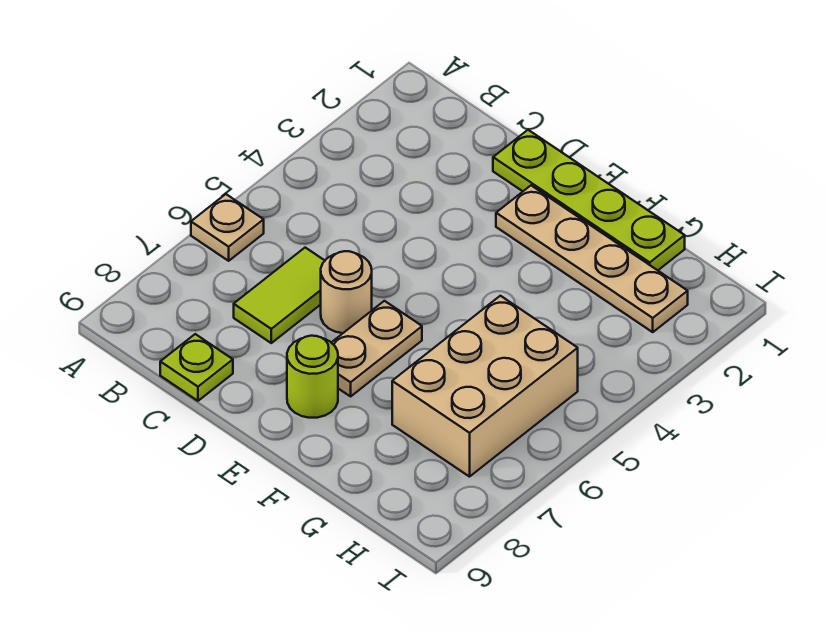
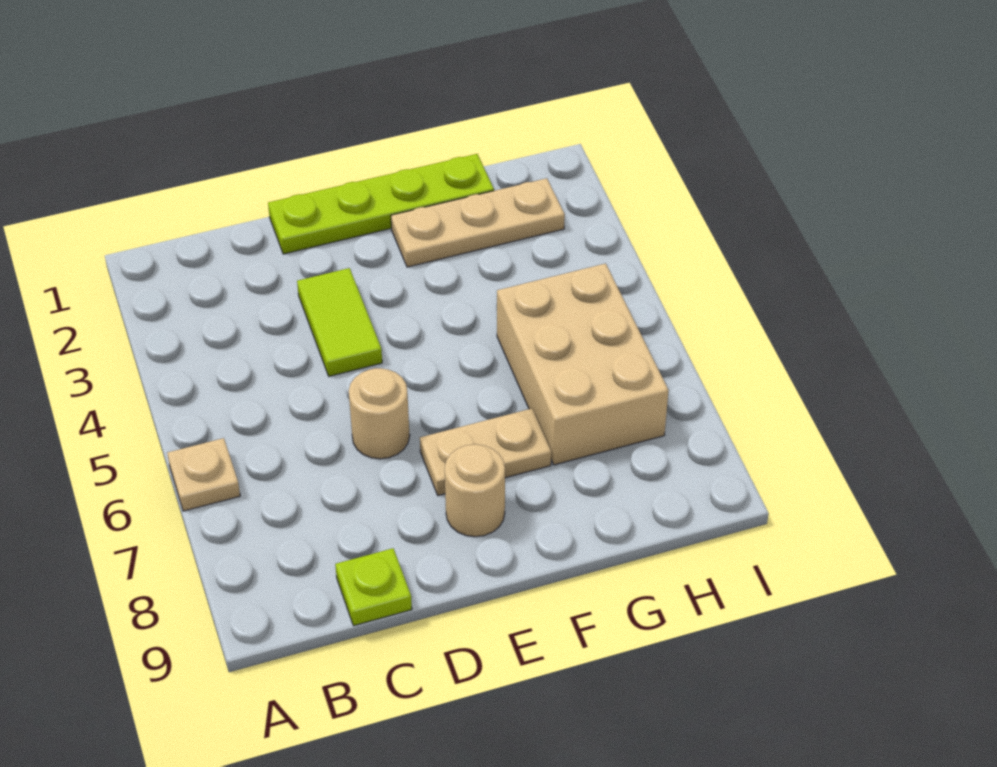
lime tile C6:C7 level 1 -> lime tile D3:D4 level 1
tan plate E2:H2 level 1 -> tan plate F2:H2 level 1
tan plate E6:E7 level 1 -> tan plate E7:F7 level 1
lime round brick E8 level 1 -> tan round brick E8 level 1

